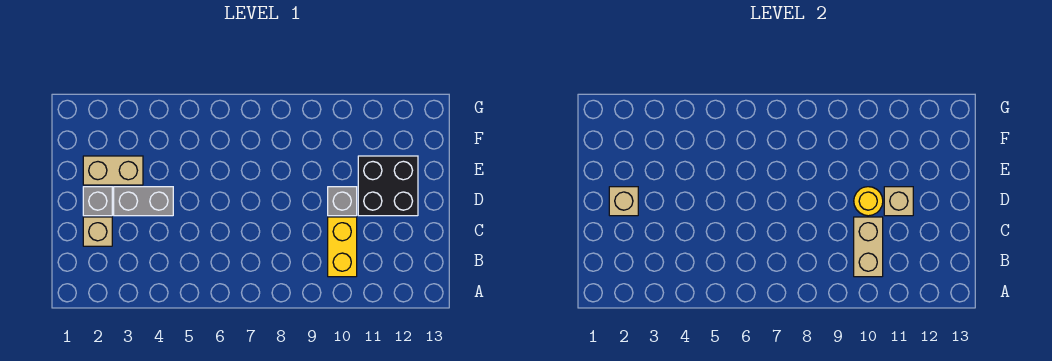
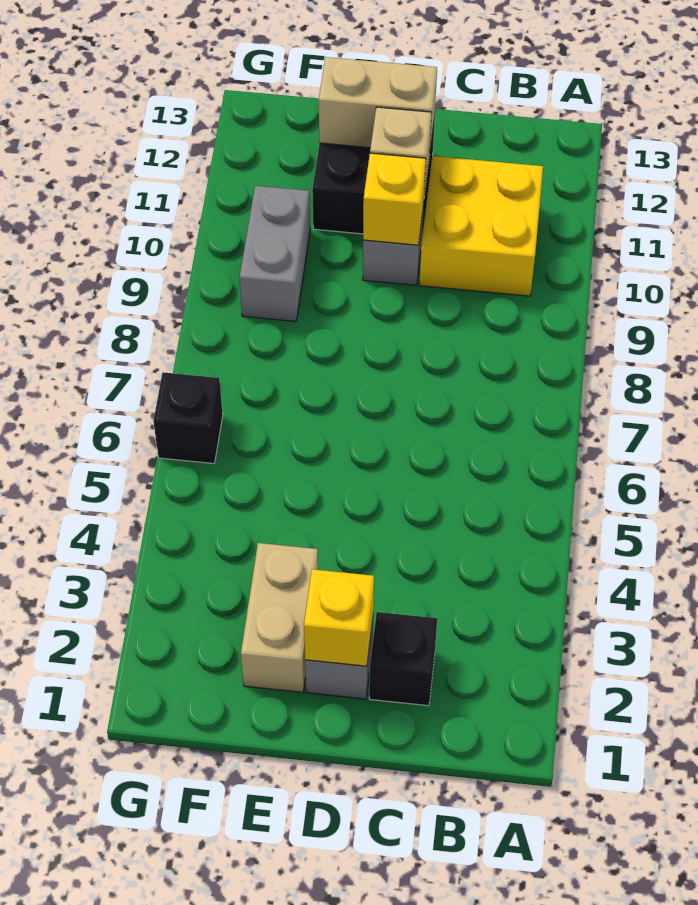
yellow brick B10:C10 level 1 -> yellow brick B10:C11 level 1
tan brick B10:C10 level 2 -> tan brick D12:E12 level 2
tan brick C2 level 1 -> black brick C2 level 1
tan brick D2 level 2 -> yellow brick D2 level 2
grey brick D3:D4 level 1 -> grey brick F9:F10 level 1
yellow round brick D10 level 2 -> yellow brick D10 level 2
none -> black brick G6 level 1

